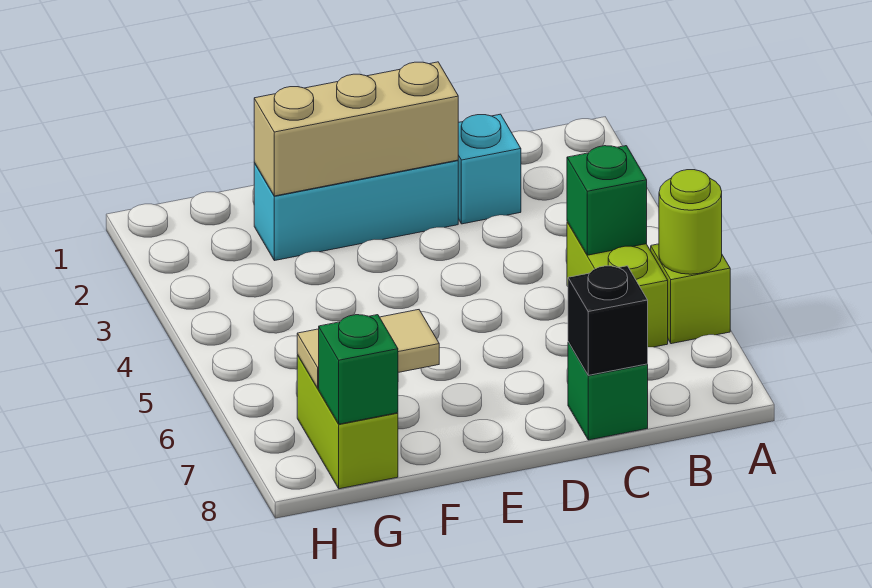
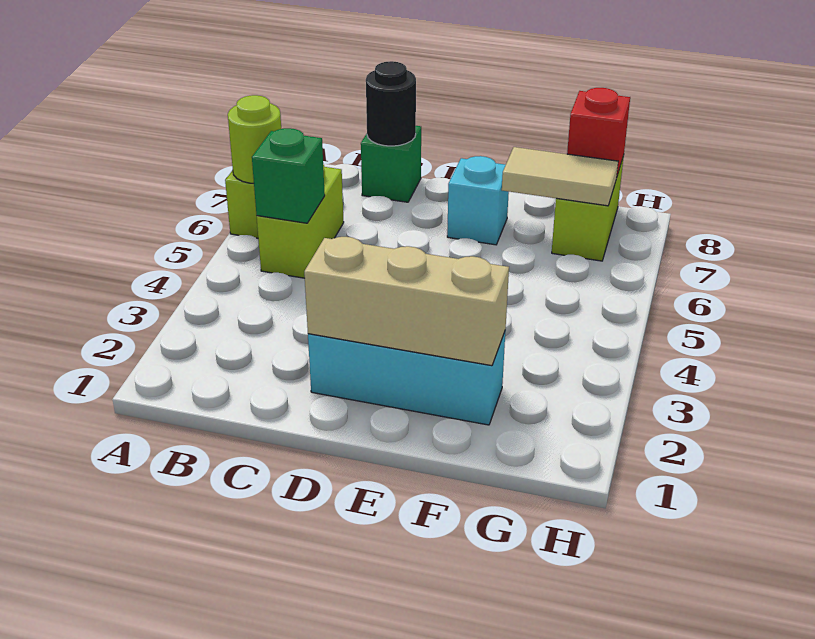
cyan brick C2 level 1 -> cyan brick E7 level 1
black brick C8 level 2 -> black round brick C8 level 2
green brick G8 level 2 -> red brick G8 level 2

